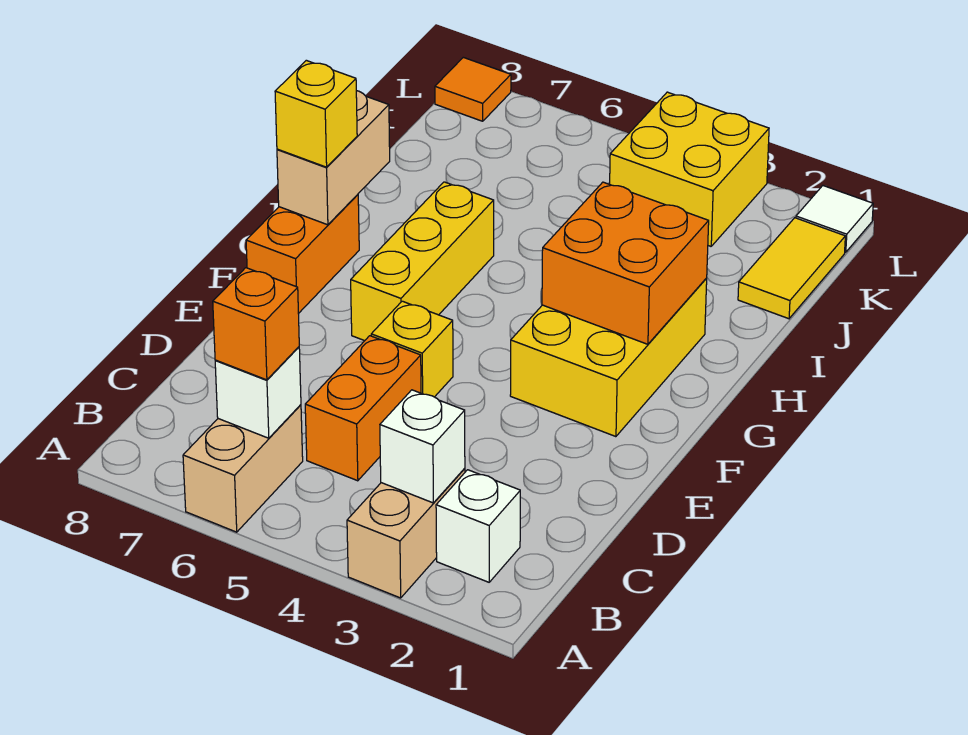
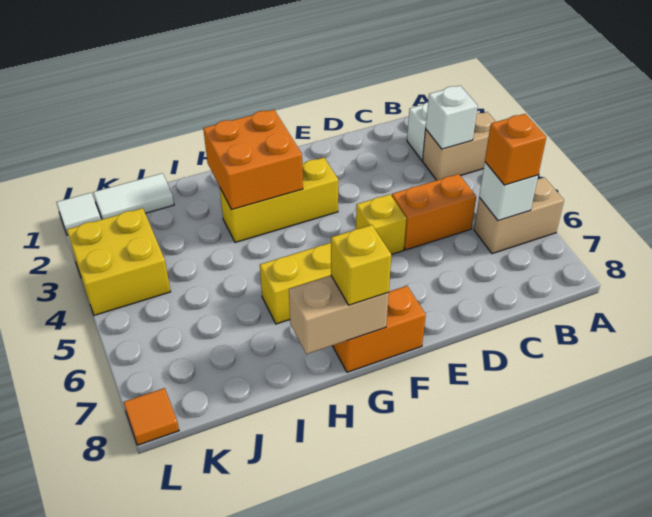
yellow brick F2:H3 level 1 -> yellow brick F3:H3 level 1
yellow tile J1:K1 level 1 -> white tile J1:K1 level 1

